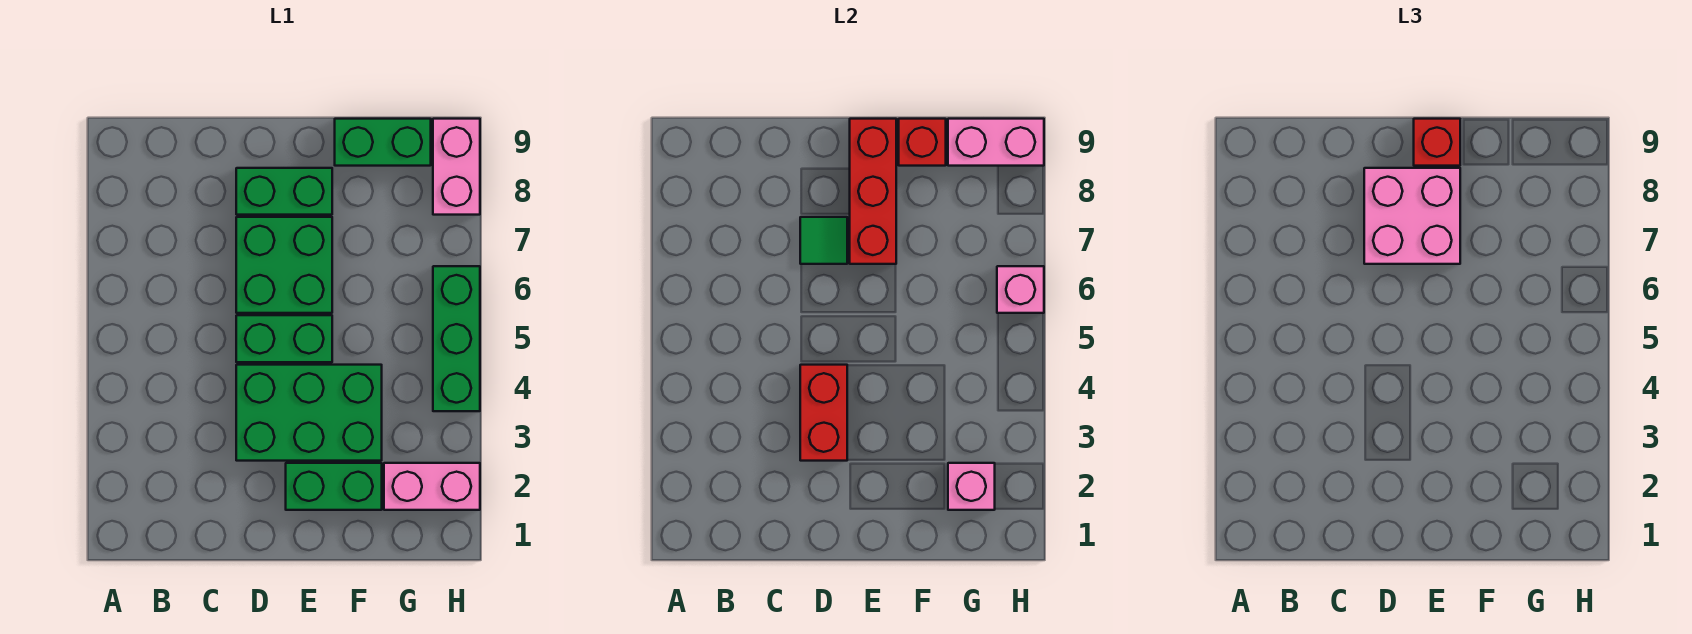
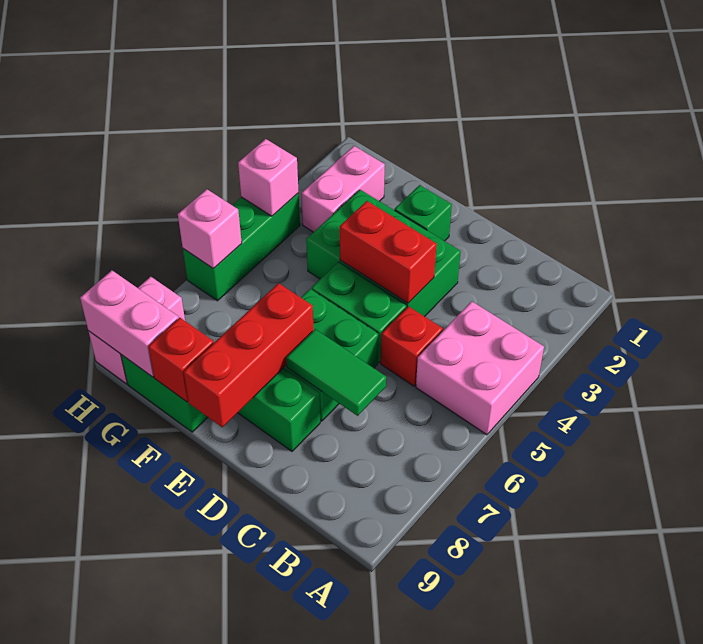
red brick D3:D4 level 2 -> red brick D4:E4 level 2
green tile D7 level 2 -> green tile C7:D7 level 2
pink brick D7:E8 level 3 -> pink brick A4:B5 level 1
green brick E2:F2 level 1 -> green brick E2 level 1
red brick E9 level 3 -> red brick C5 level 1
pink brick G2:H2 level 1 -> pink brick G2:G3 level 1
pink brick G2 level 2 -> pink brick H4 level 2

